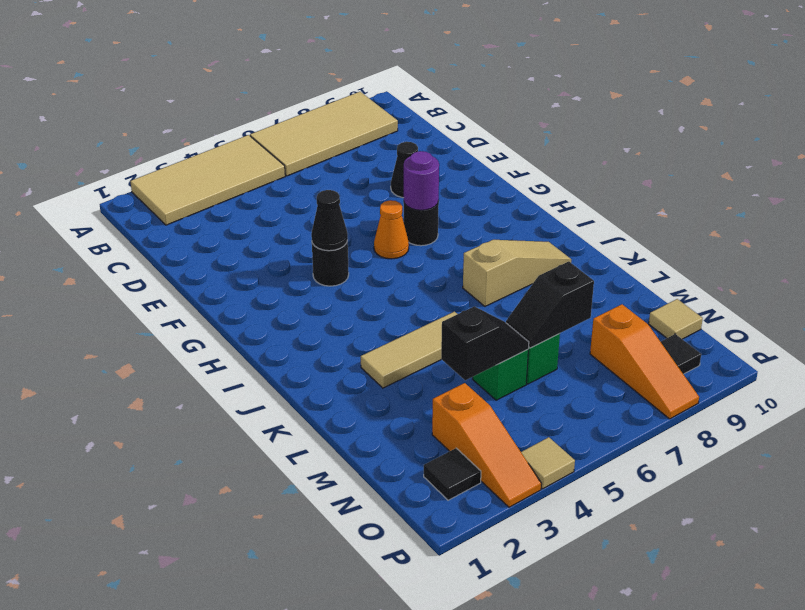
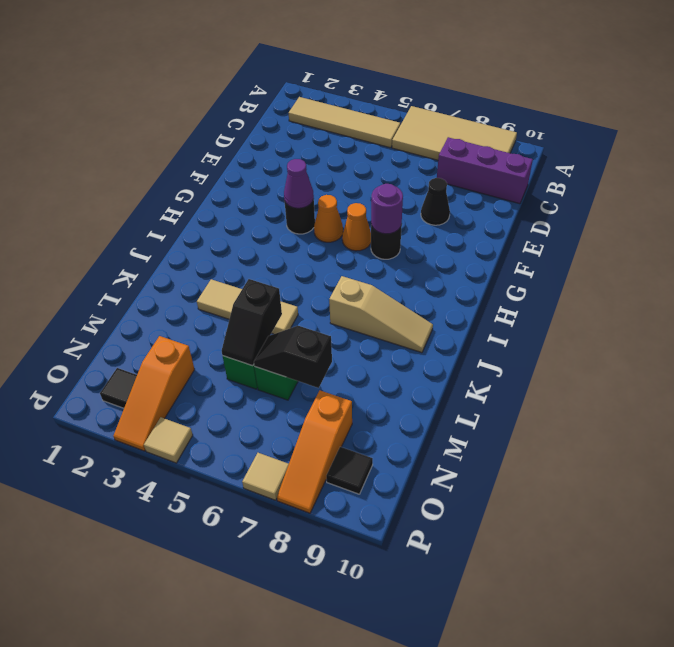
tan tile A2:B5 level 1 -> tan tile B2:B5 level 1
none -> purple brick C8:C10 level 1
black cone G4 level 2 -> purple cone G4 level 2
none -> orange cone G5 level 1
black slope M4:M5 level 2 top 4 -> black slope L5:M5 level 2 top L
tan tile N10 level 1 -> tan tile P7 level 1

